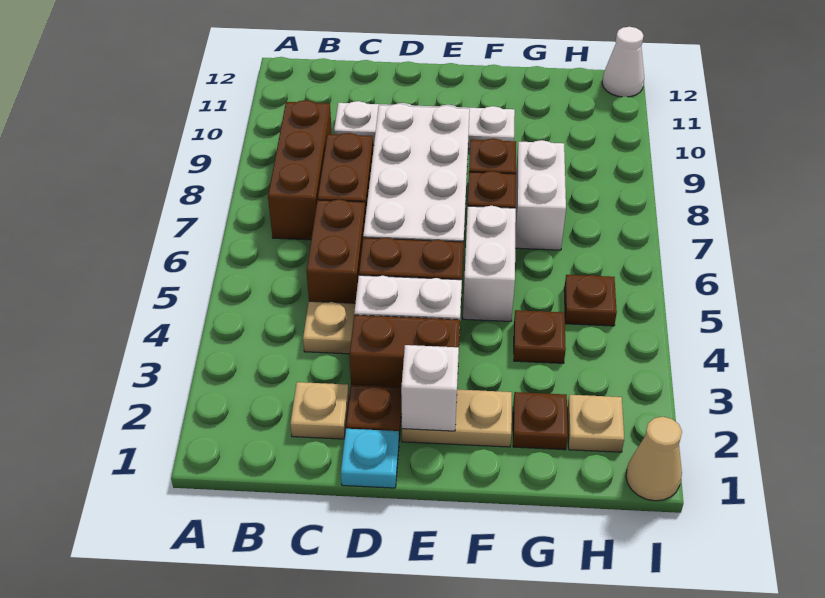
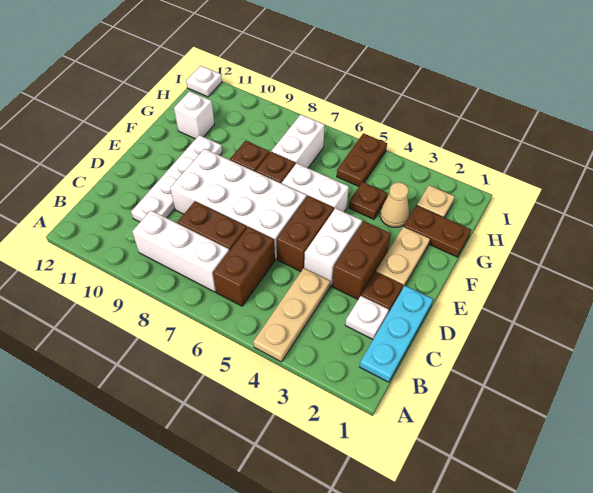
brown brick B7:B9 level 1 -> white brick B7:B9 level 1
tan plate C2 level 1 -> white plate C2 level 1
tan plate C4 level 1 -> tan plate A4:C4 level 1
brown brick C5:C6 level 1 -> brown brick B6:C6 level 1
cyan plate D1 level 1 -> cyan plate B1:D1 level 1
white brick E2 level 2 -> white brick G11 level 1
brown plate G2 level 1 -> brown plate G1:G2 level 1
white brick G7:G8 level 1 -> white brick G7:H7 level 1
brown plate H5 level 1 -> brown plate H5:I5 level 1
tan cone I1 level 1 -> tan cone G3 level 1
white cone I12 level 1 -> white plate I12 level 1

